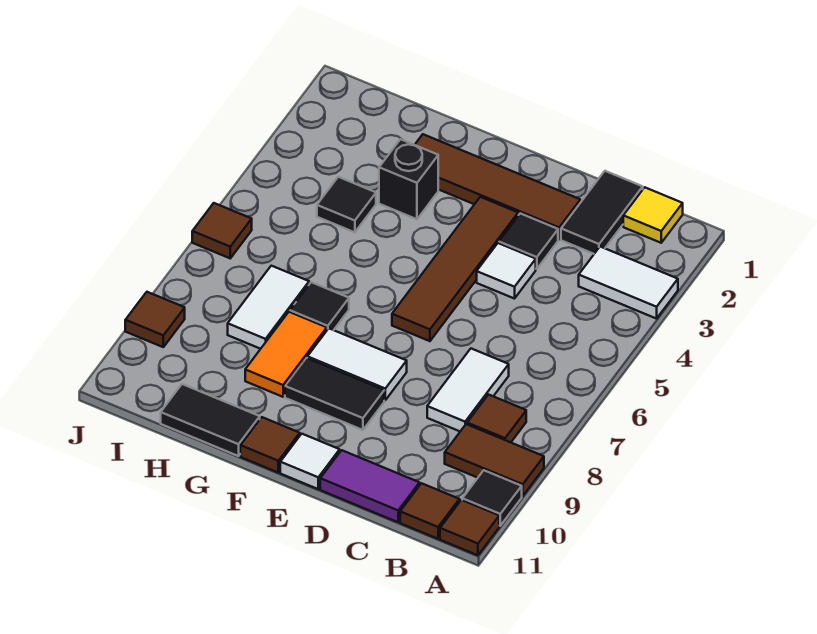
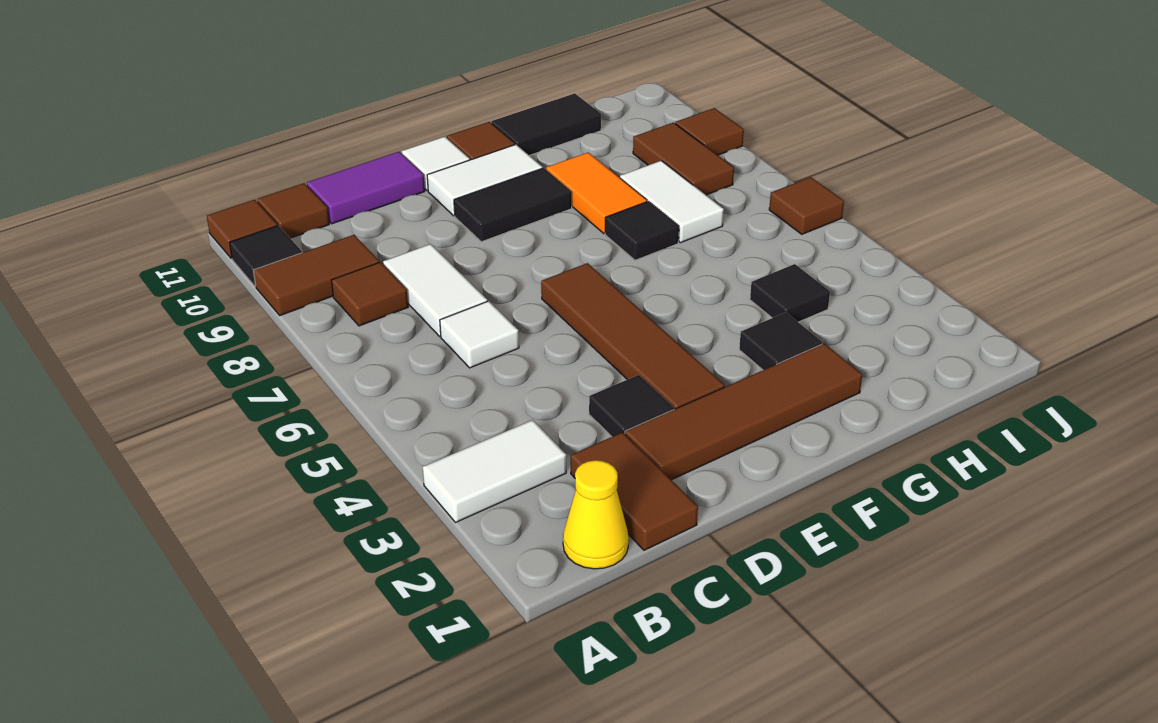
yellow tile B1 level 1 -> yellow cone B1 level 1
black tile C1:C2 level 1 -> brown tile C1:C2 level 1
white tile D4 level 1 -> white tile C6 level 1
white tile E8:F8 level 1 -> white tile E10:F10 level 1
black brick G3 level 1 -> black tile G3 level 1
none -> brown tile I8:I9 level 1

